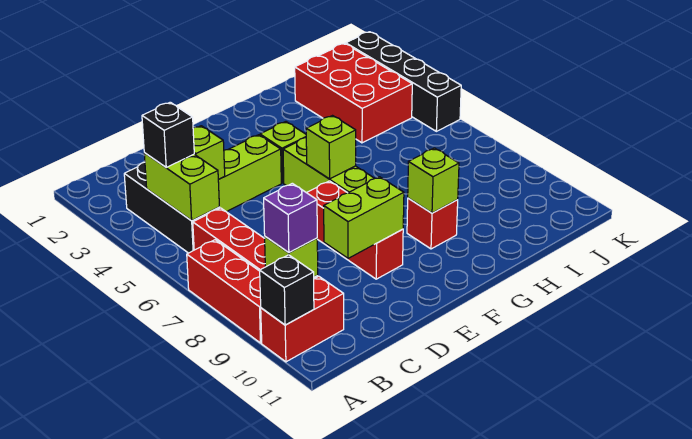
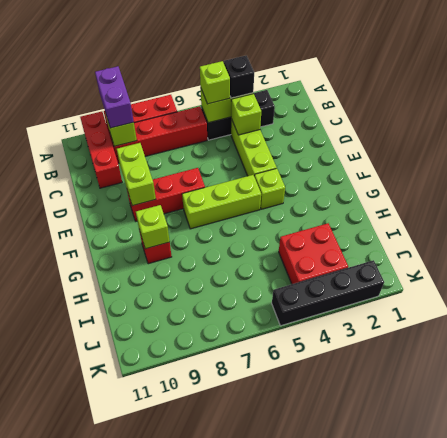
red brick A10:B10 level 1 -> red brick A10:C10 level 1
black brick A10 level 2 -> none
purple brick B9 level 3 -> purple brick A9:B9 level 3
lime brick F6 level 2 -> lime brick B5 level 3
red brick I2:J4 level 1 -> red brick I3:J4 level 1

